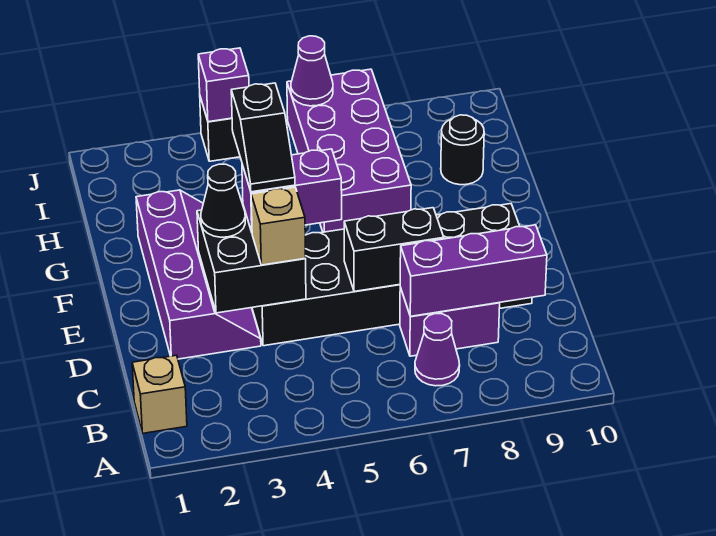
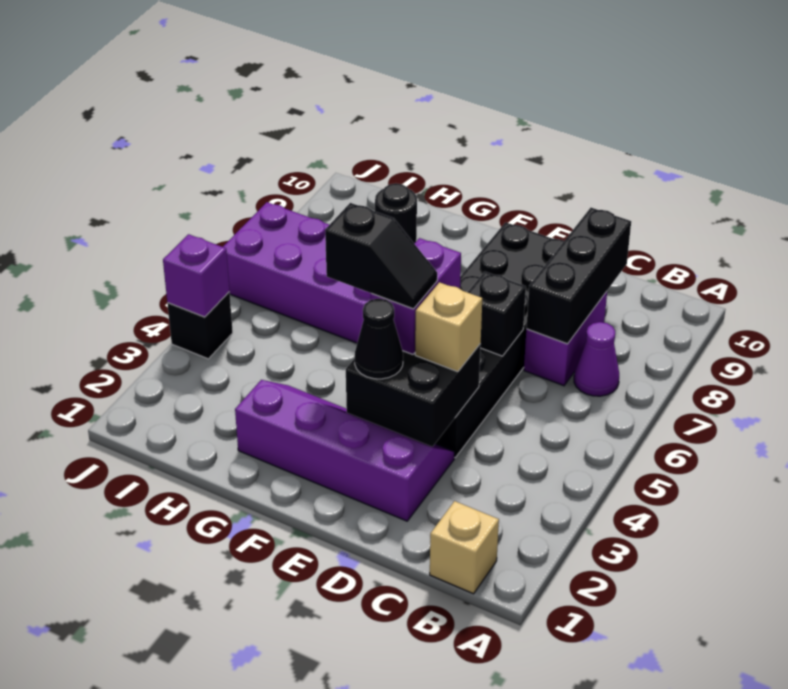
purple brick C7:C9 level 2 -> black brick C7:C9 level 2
black brick D6:D7 level 2 -> black brick D6 level 2
purple cone J6 level 2 -> none

